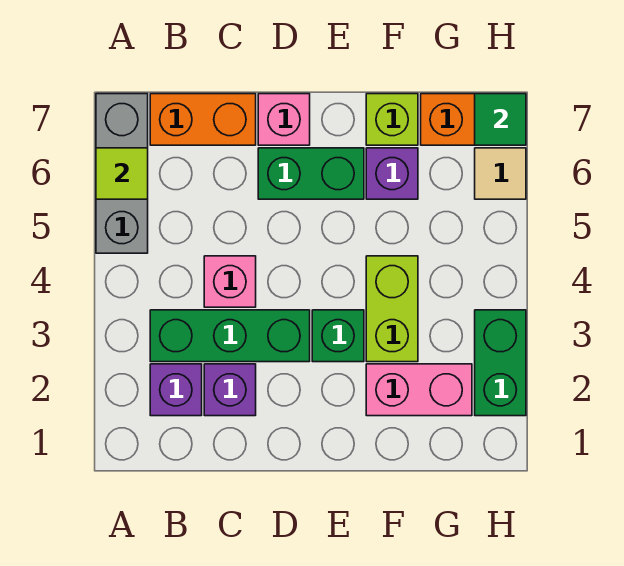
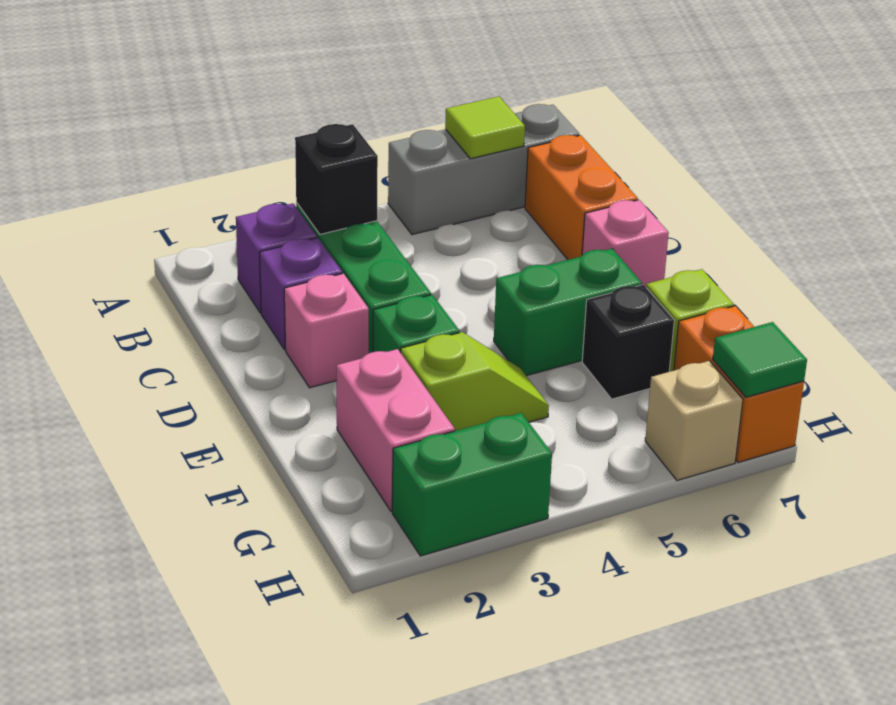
none -> black brick B3 level 2
pink brick C4 level 1 -> pink brick D2 level 1
green brick D6:E6 level 1 -> green brick E5:E6 level 1
lime brick F3:F4 level 1 -> lime slope F3:F4 level 1 top 3
purple brick F6 level 1 -> black brick F6 level 1
tan tile H6 level 1 -> tan brick H6 level 1

